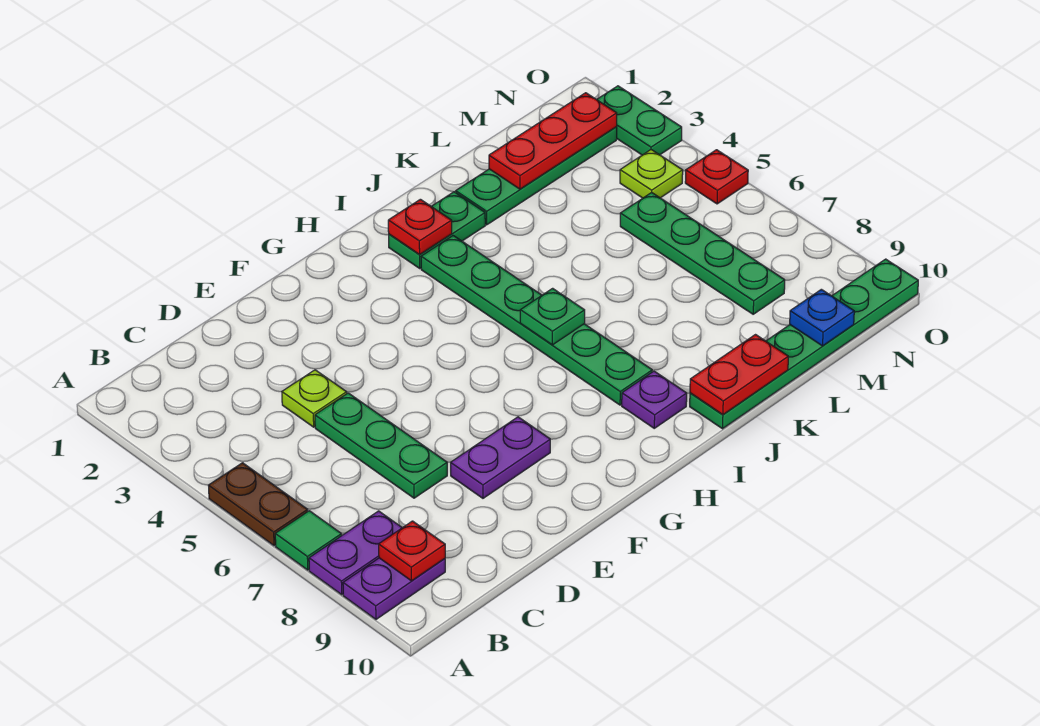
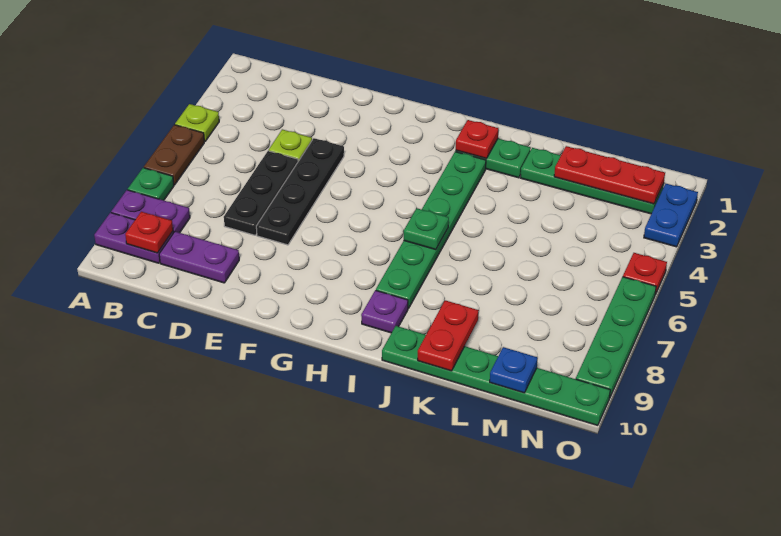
green tile A7 level 1 -> green plate A7 level 1
green plate D5:D7 level 1 -> black plate D5:D7 level 1
none -> black plate E4:E7 level 1
purple plate E8:F8 level 1 -> purple plate C9:D9 level 1
red plate J10:K10 level 2 -> red plate K9:K10 level 2
green plate M5:M8 level 1 -> green plate O6:O9 level 1
lime plate N4 level 1 -> lime plate A4 level 1
green plate O2:O3 level 1 -> blue plate O2:O3 level 1

